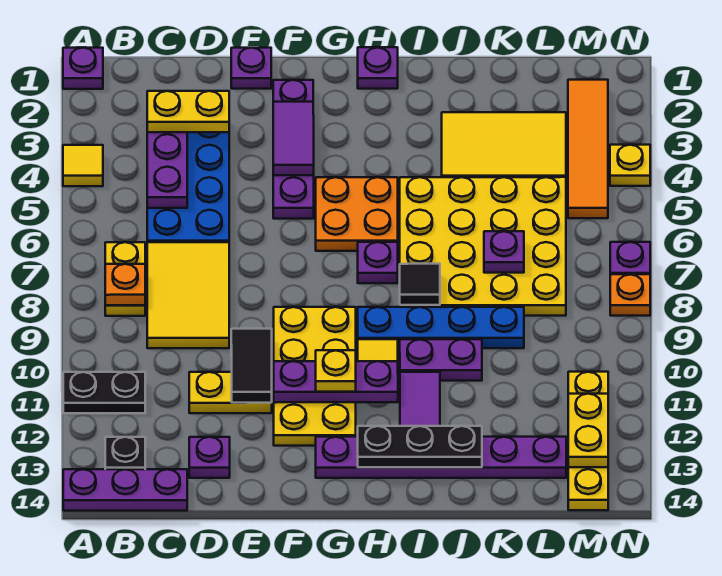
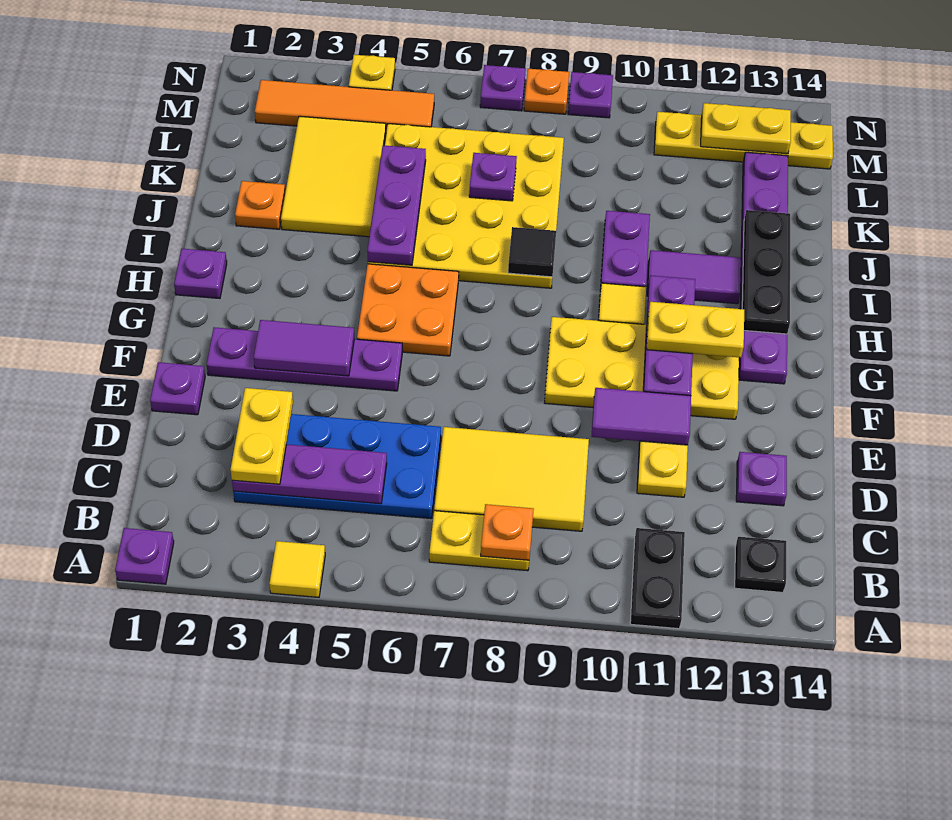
purple plate A14:C14 level 1 -> purple plate I5:K5 level 2
black tile E10:E11 level 2 -> purple tile E10:E11 level 2
yellow plate G11 level 3 -> yellow plate G11:G12 level 3
purple plate H7 level 1 -> purple plate N9 level 1
blue plate H9:K9 level 1 -> none
none -> orange plate J2 level 1

